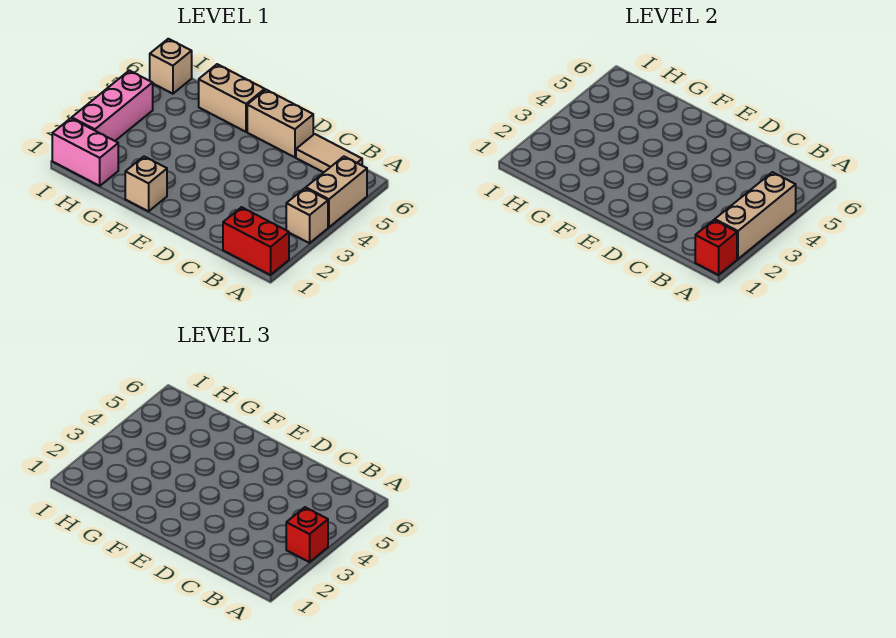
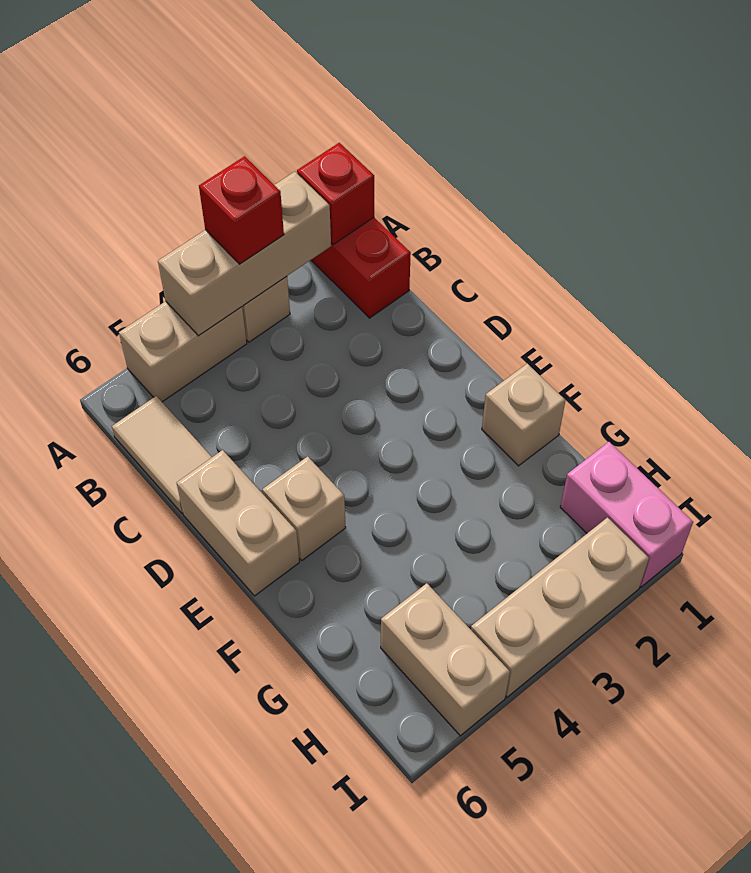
tan brick F6:G6 level 1 -> tan brick H5:I5 level 1
pink brick I2:I4 level 1 -> tan brick I2:I4 level 1
tan brick I6 level 1 -> tan brick E5 level 1

